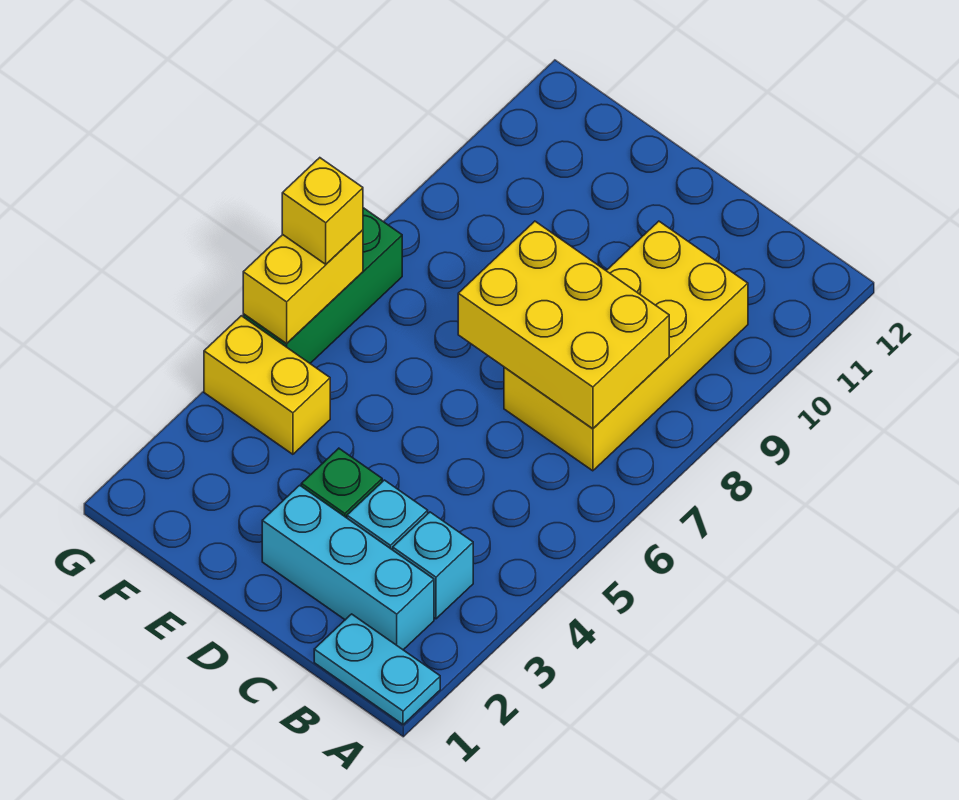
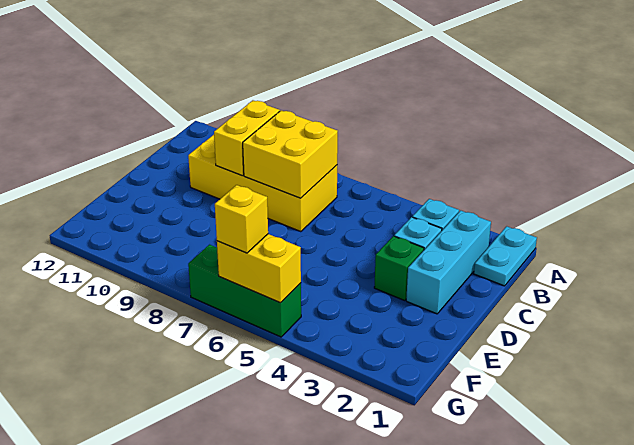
yellow brick B7:D8 level 2 -> yellow brick B7:C8 level 2
yellow brick F4:G4 level 1 -> yellow brick B9:C9 level 2

